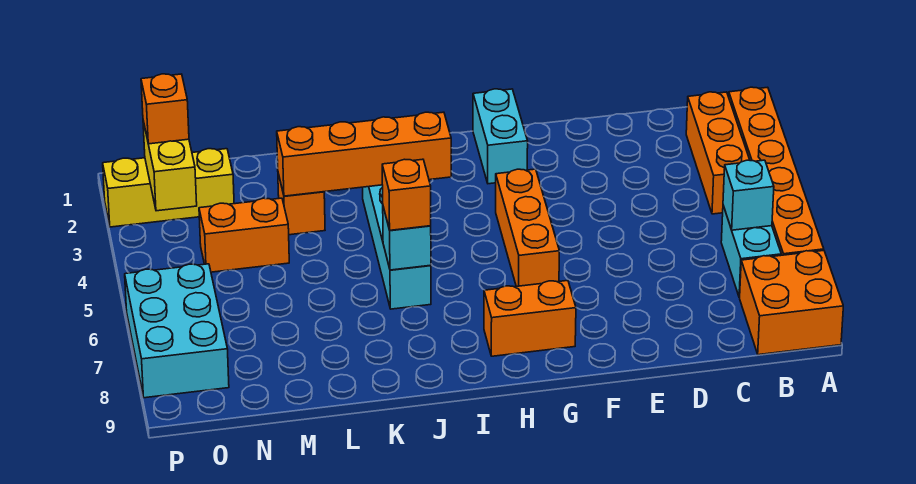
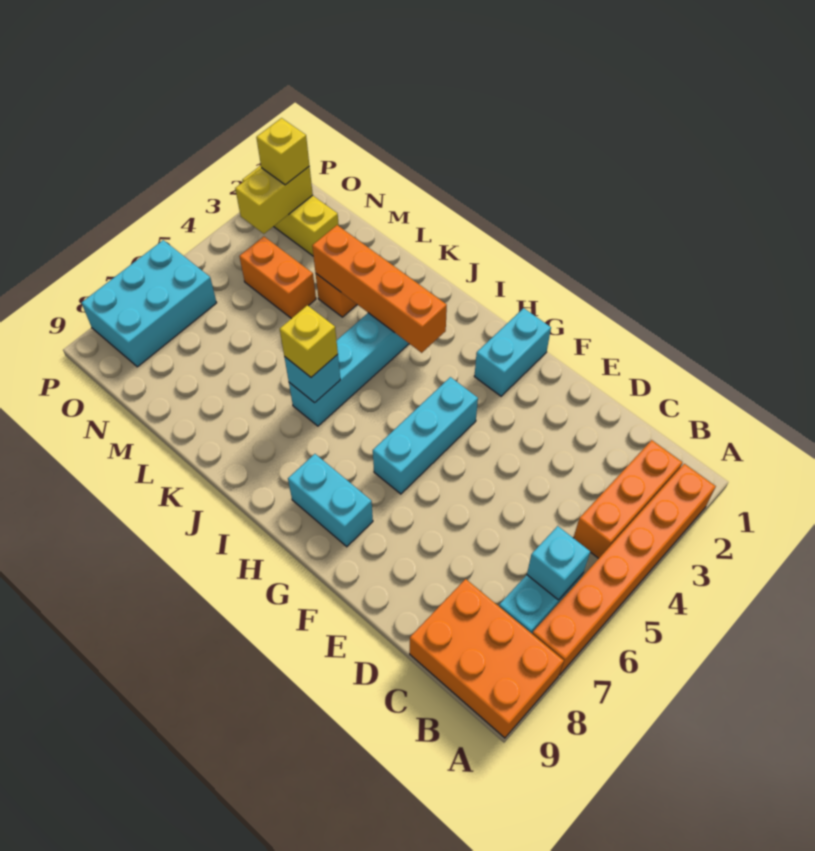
orange brick A8:B9 level 1 -> orange brick A8:C9 level 1
orange brick G4:G6 level 1 -> cyan brick G4:G6 level 1
orange brick G8:H8 level 1 -> cyan brick G8:H8 level 1
orange brick J6 level 3 -> yellow brick J6 level 3
orange brick O2 level 3 -> yellow brick O2 level 3

